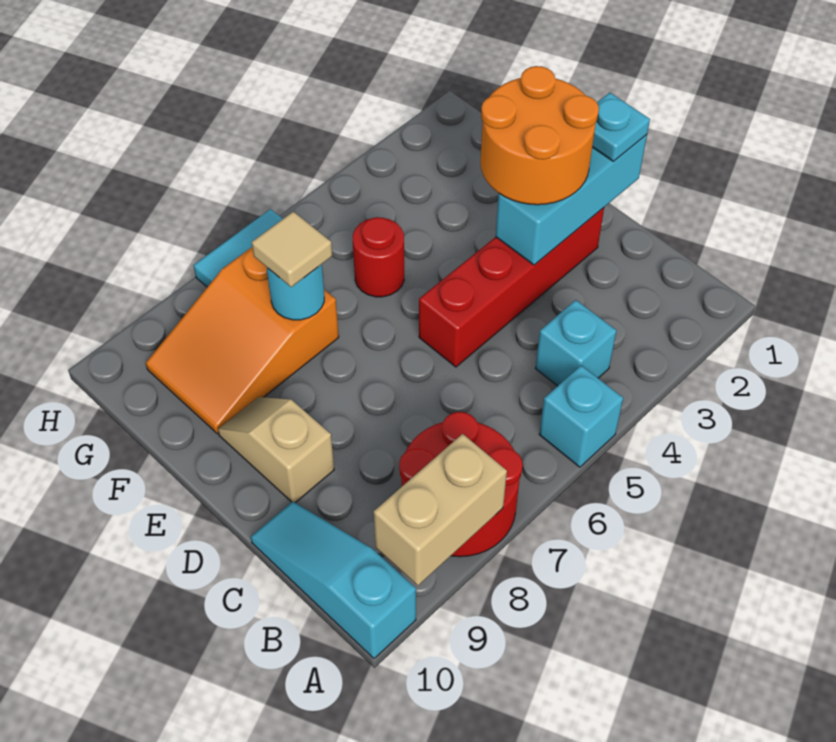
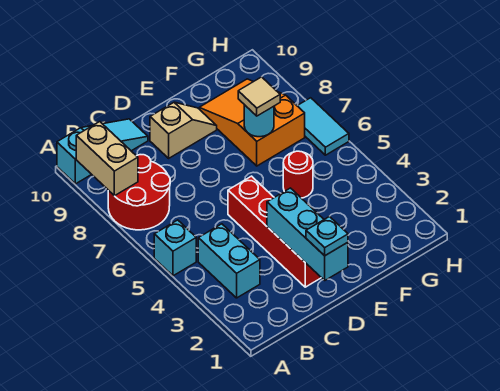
cyan brick B4 level 1 -> cyan brick B3:B4 level 1
orange round brick D2:E3 level 3 -> none

